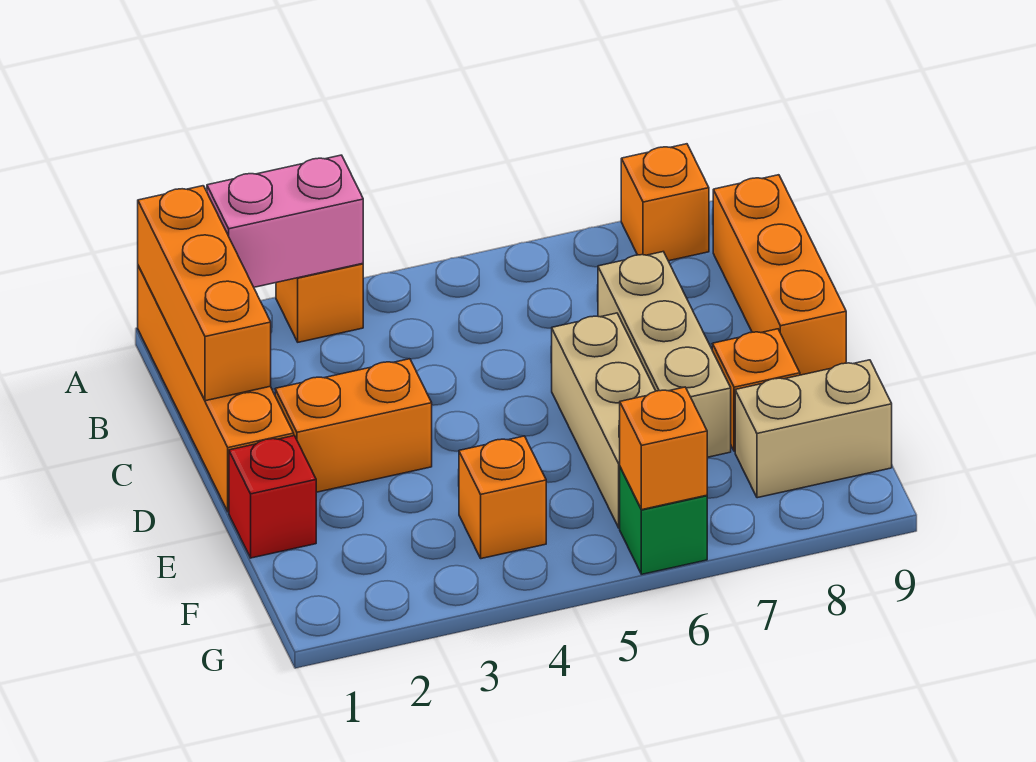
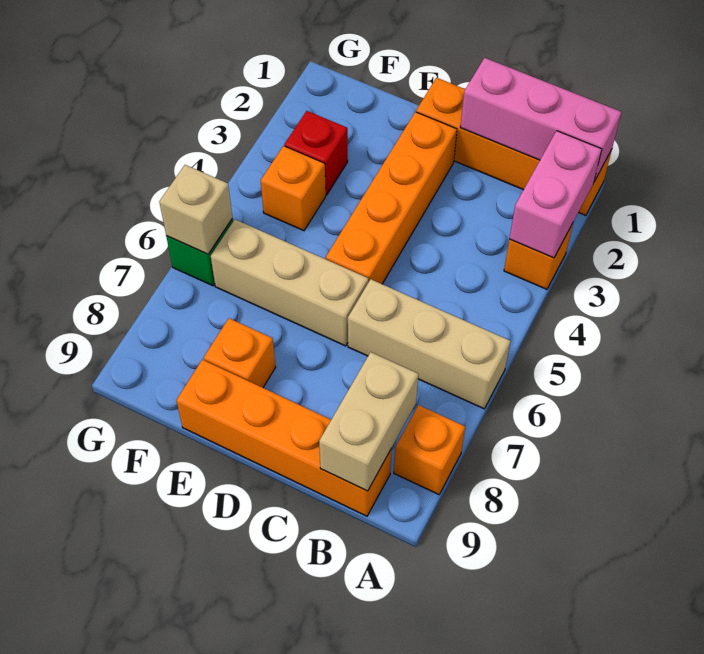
orange brick A1:C1 level 2 -> pink brick A1:C1 level 2
orange brick B9:D9 level 1 -> orange brick B9:E9 level 1
tan brick C7:E7 level 1 -> tan brick A6:C6 level 1
orange brick D2:D3 level 1 -> orange brick D2:D5 level 1
red brick E1 level 1 -> red brick F3 level 1
tan brick F8:F9 level 1 -> tan brick B8:B9 level 2
orange brick G6 level 2 -> tan brick G6 level 2

